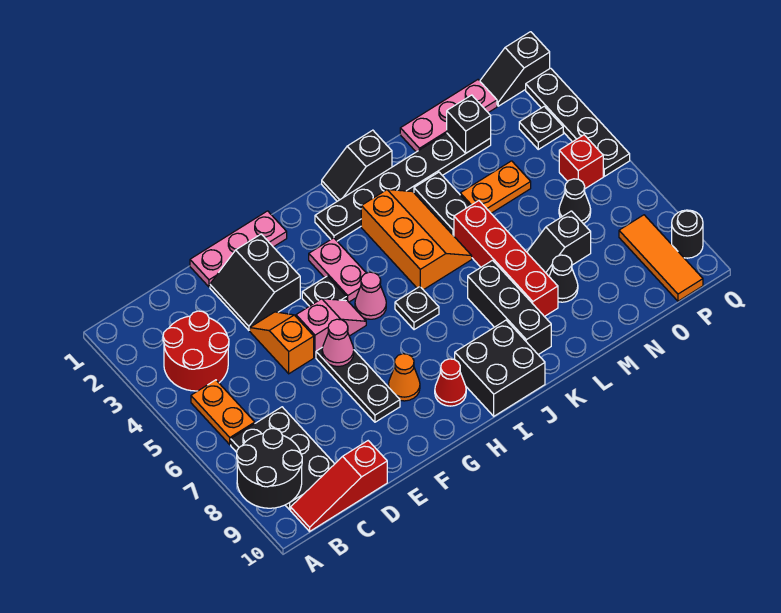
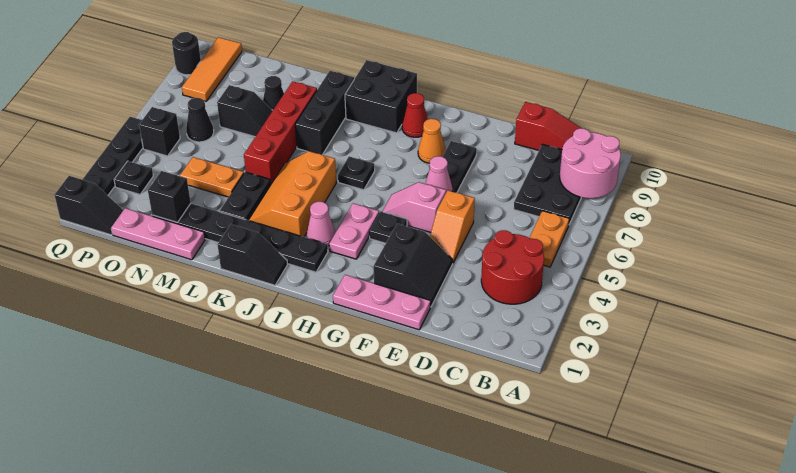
black round brick A8:B9 level 2 -> pink round brick A8:B9 level 2
pink cone H5 level 1 -> pink cone I3 level 1
red brick P5 level 1 -> black brick P5 level 1

